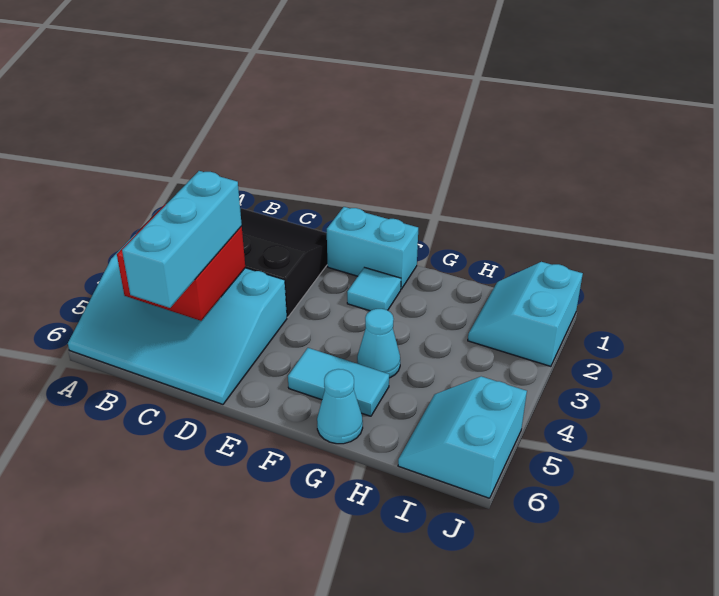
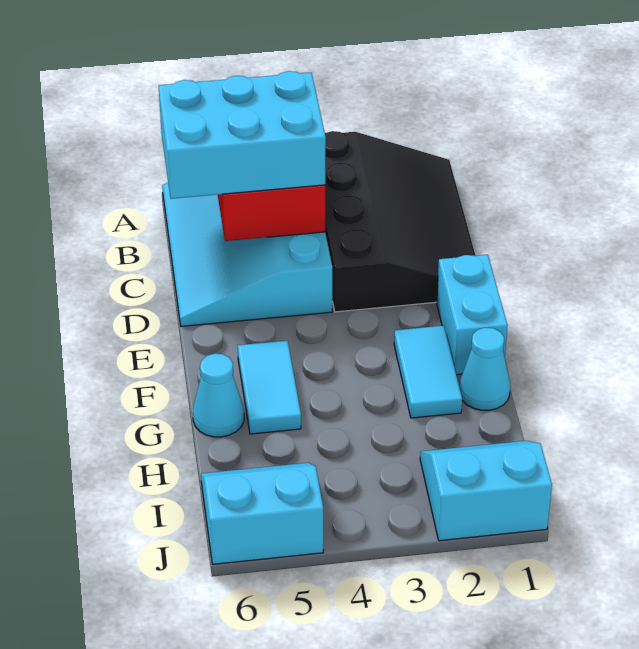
cyan brick C4:C6 level 3 -> cyan brick B4:C6 level 3
cyan tile F2 level 1 -> cyan tile F2:G2 level 1
cyan cone G4 level 1 -> cyan cone G1 level 1

